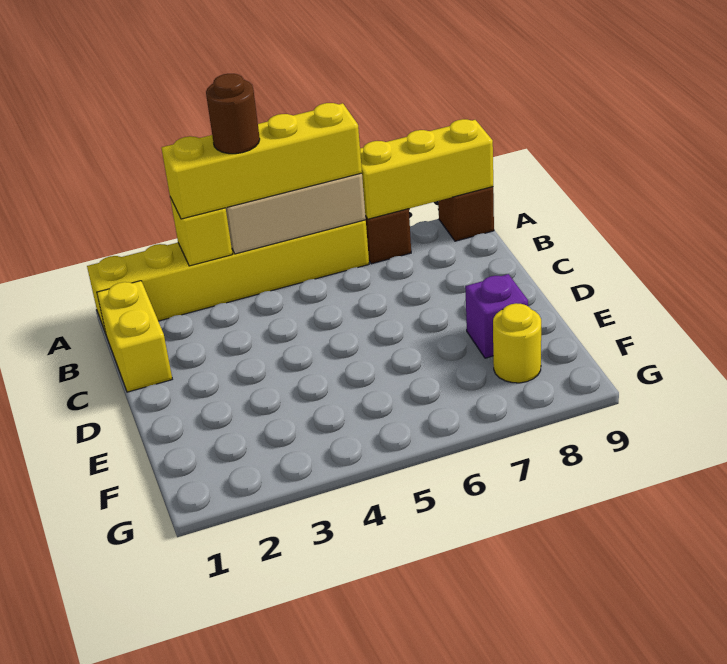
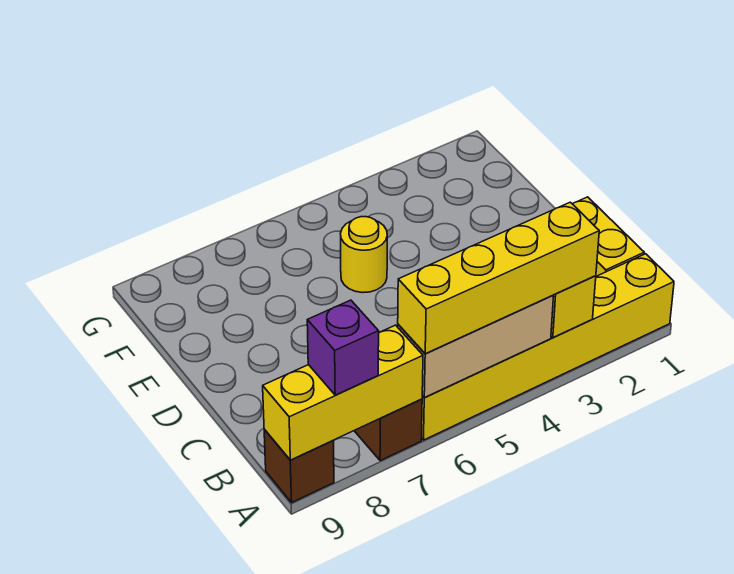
brown round brick A4 level 4 -> none
purple brick E8 level 1 -> purple brick A8 level 3
yellow round brick F8 level 1 -> yellow round brick E5 level 1

